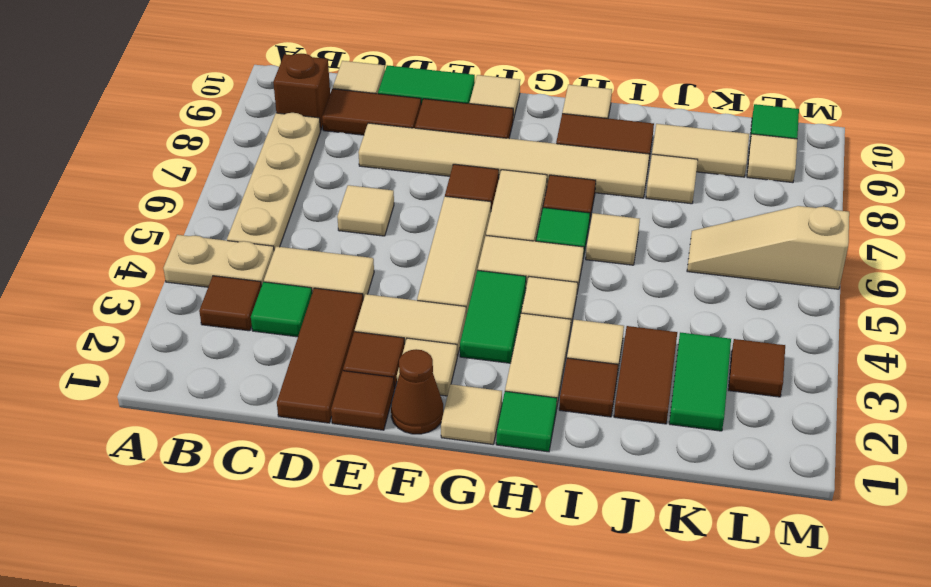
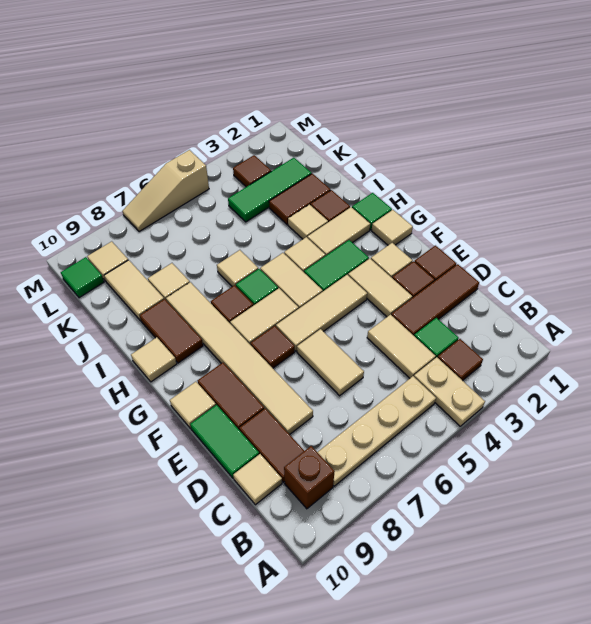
tan tile D6 level 1 -> tan tile D6:E6 level 1
brown cone F1 level 1 -> none
green tile K2:K3 level 1 -> green tile K2:K4 level 1
tan slope K6:M6 level 1 top M -> tan slope M5:M7 level 1 top 5

